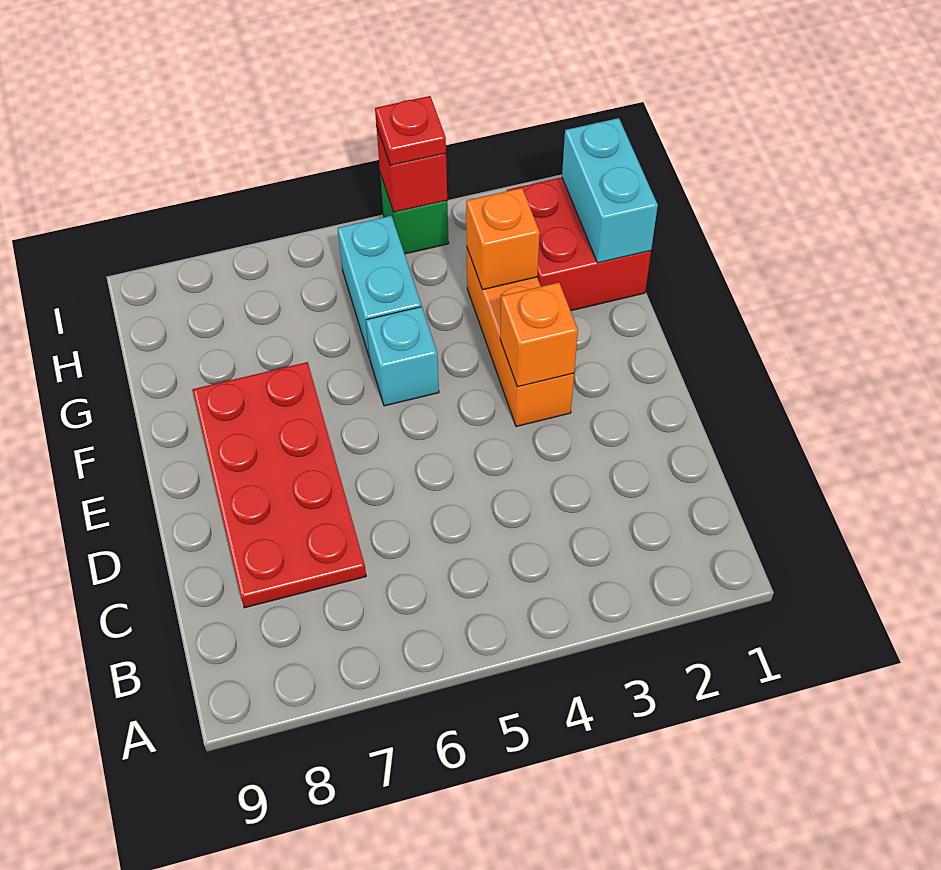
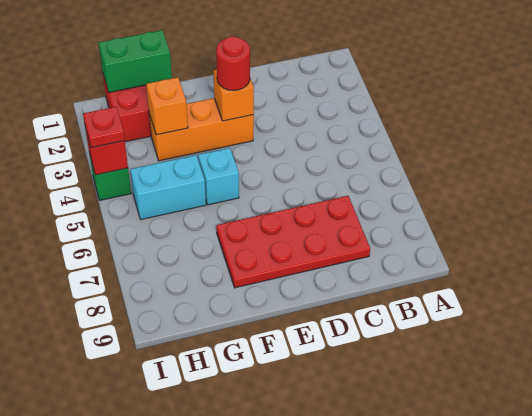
none -> red round brick E3 level 3
cyan brick G1:H1 level 2 -> green brick G1:H1 level 2

